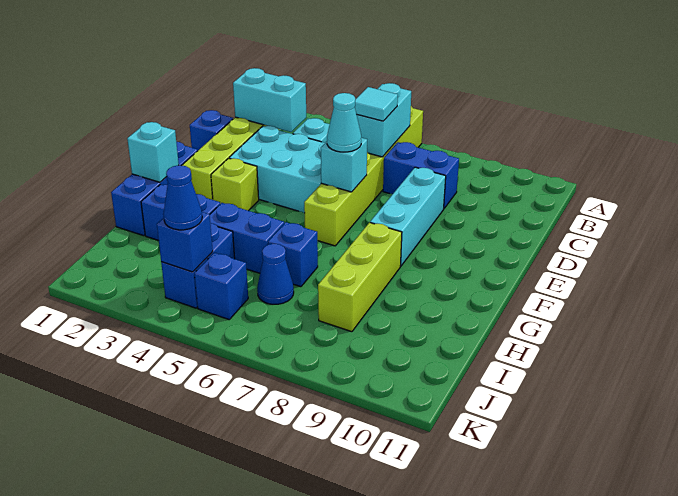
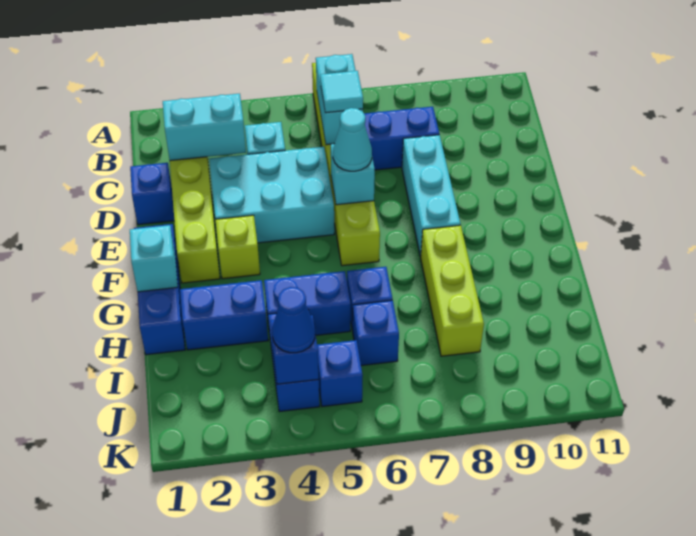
blue cone I6 level 1 -> blue brick I6 level 1

